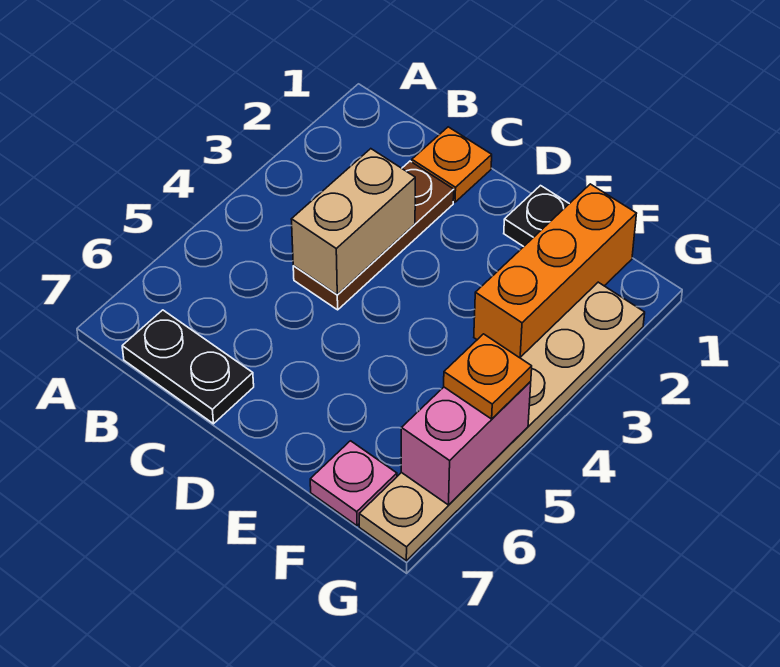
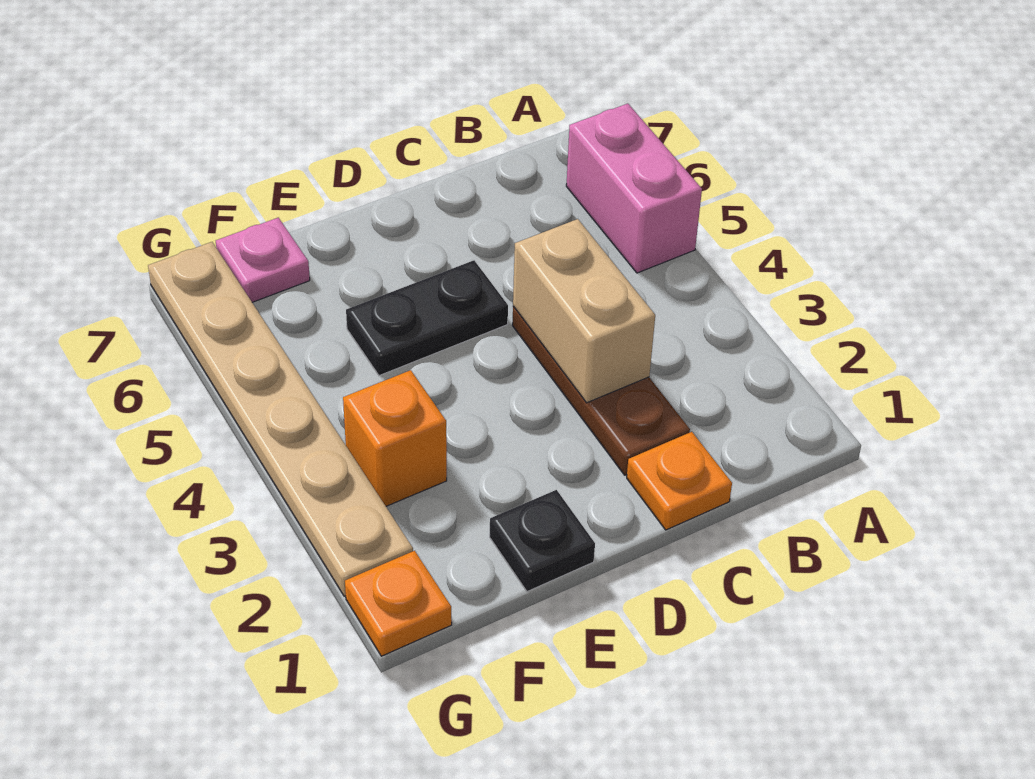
black plate B7:C7 level 1 -> black plate D5:E5 level 1
orange brick F1:F3 level 1 -> orange brick F3 level 1
pink brick G5:G6 level 2 -> pink brick A5:A6 level 1
orange plate G5 level 3 -> orange plate G1 level 1

